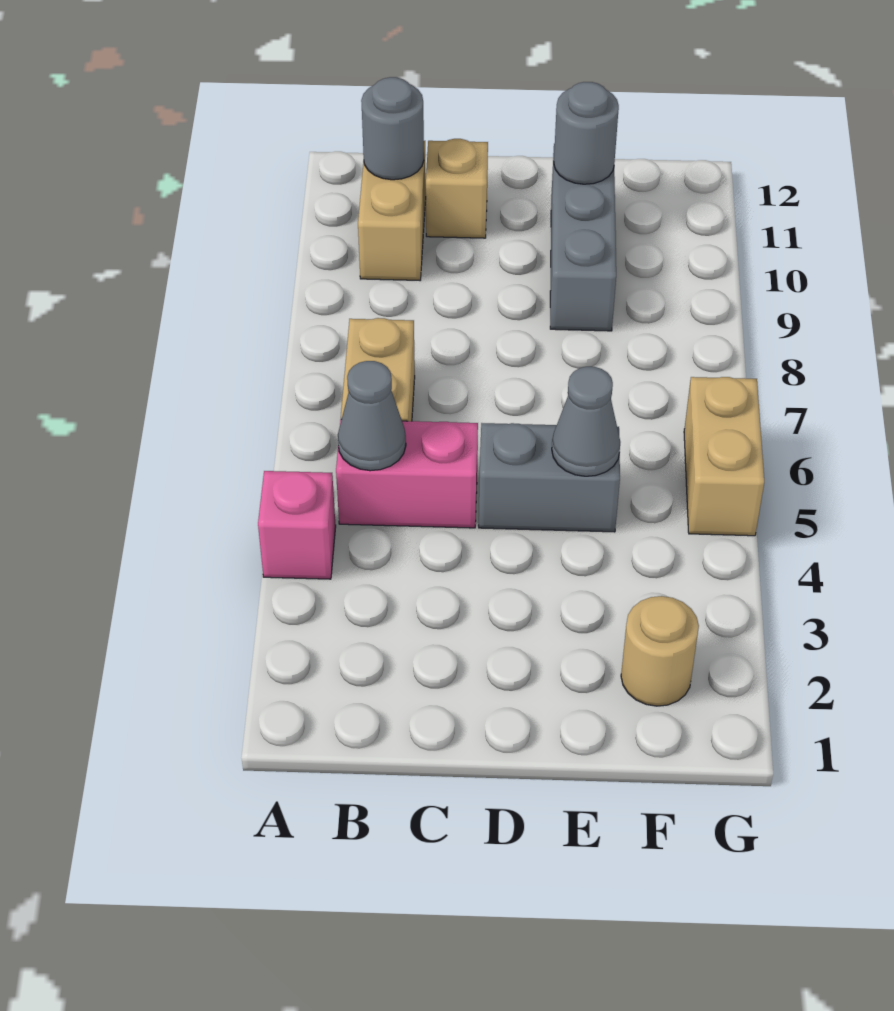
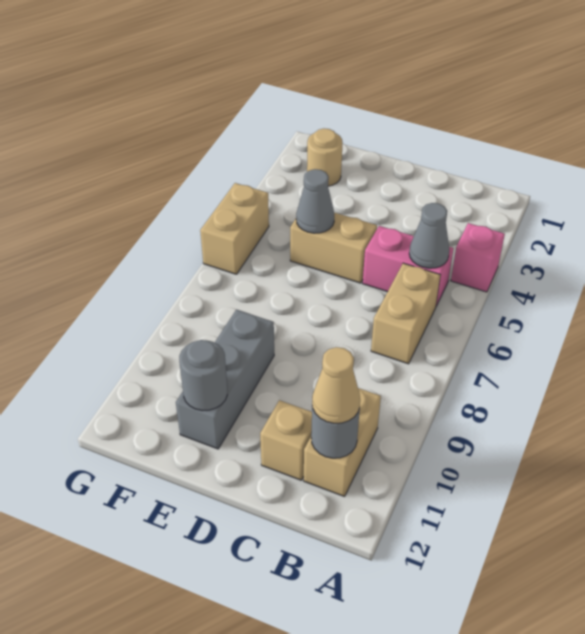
none -> tan cone B11 level 3
grey brick D5:E5 level 1 -> tan brick D5:E5 level 1

